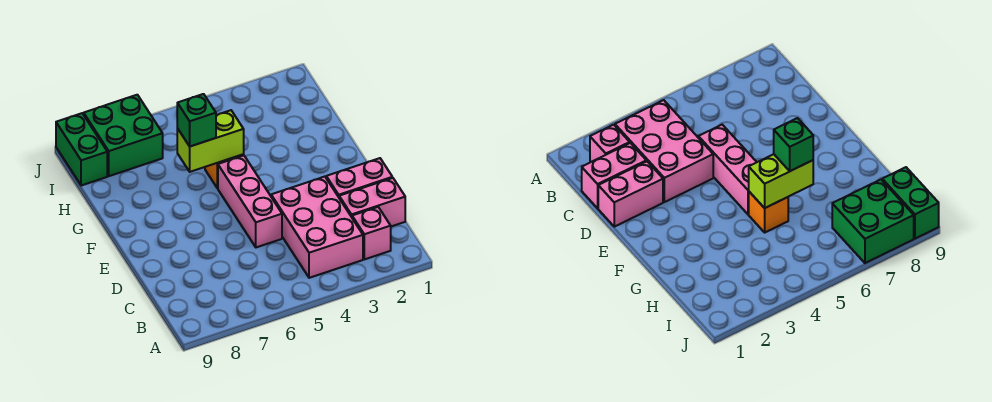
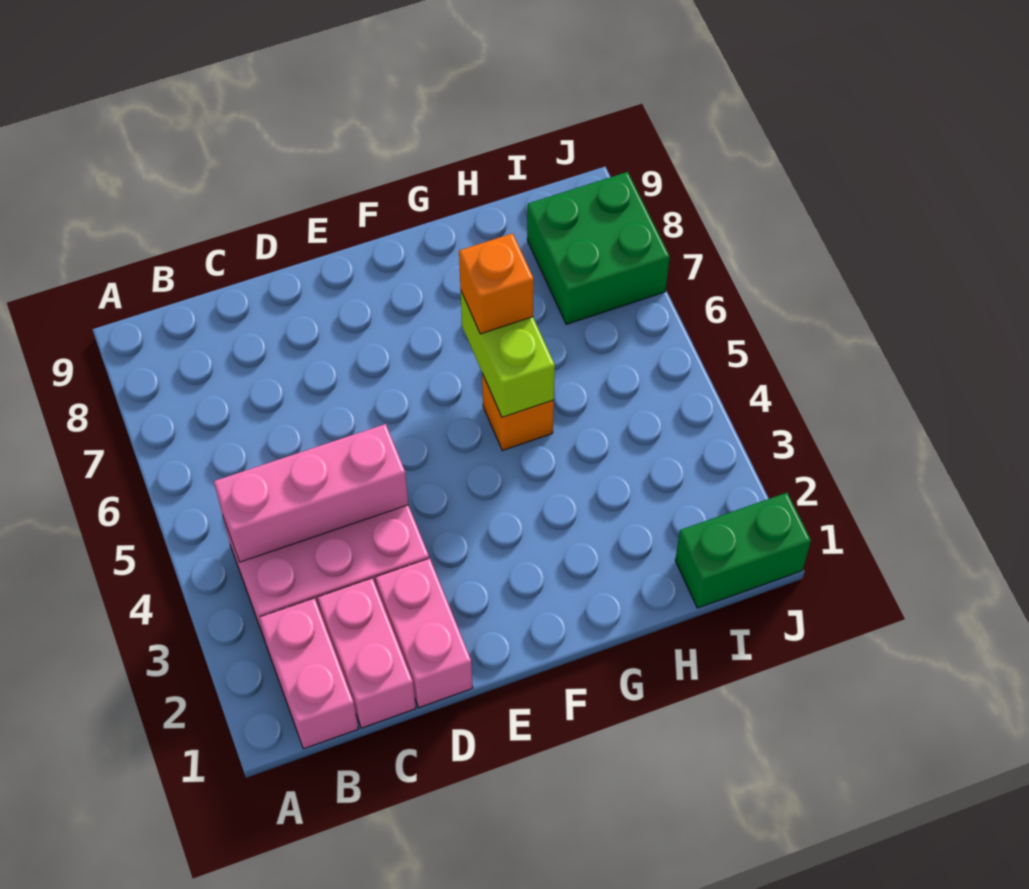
pink brick B2 level 1 -> pink brick B1:B2 level 1
pink brick D5:F5 level 1 -> pink brick B4:D4 level 2
green brick G6 level 3 -> orange brick G6 level 3
green brick I9:J9 level 1 -> green brick I1:J1 level 1

